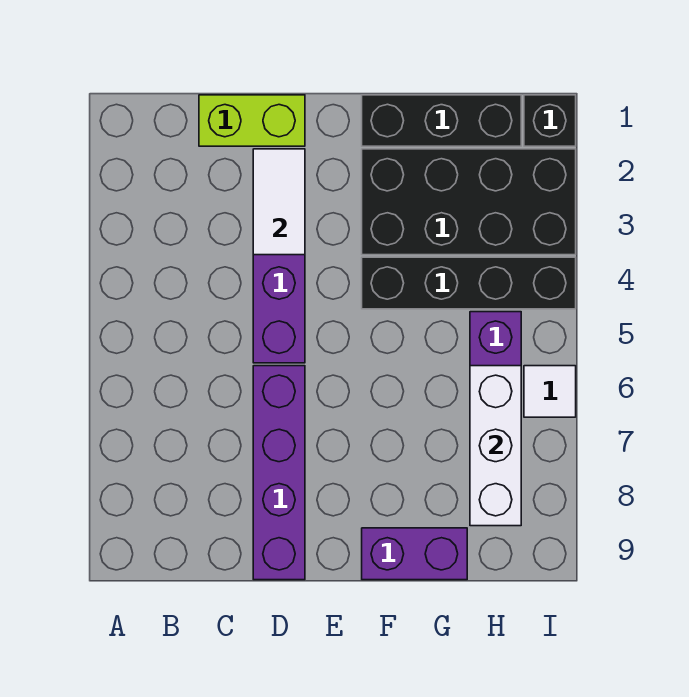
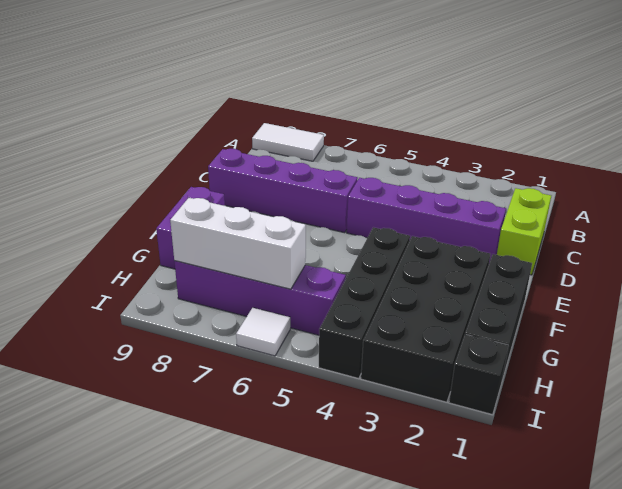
white tile D2:D3 level 2 -> white tile A8:A9 level 1

